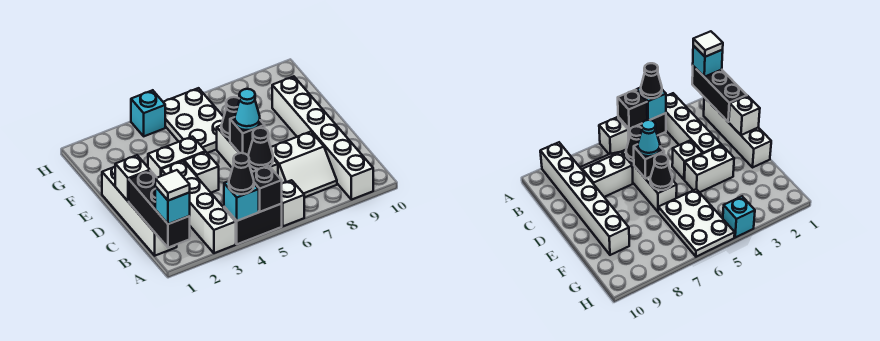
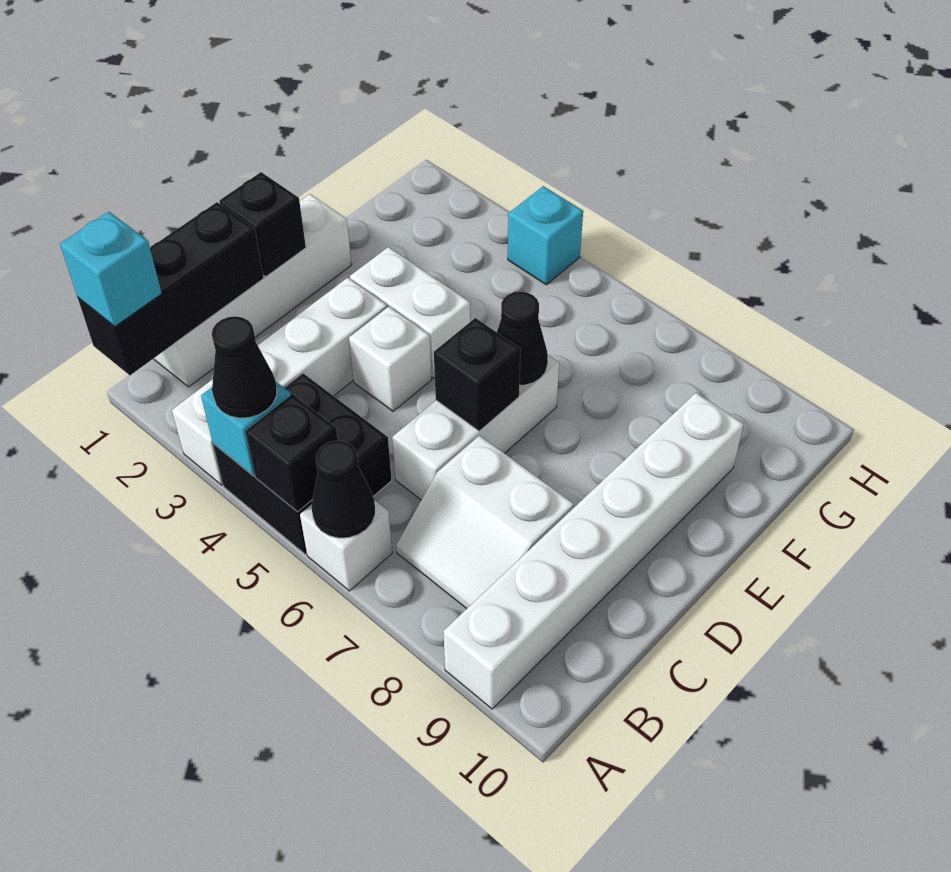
white tile A1 level 4 -> none
black brick A4:A5 level 1 -> black brick A4:B5 level 1
black cone C6 level 2 -> black cone A6 level 2
white brick D1 level 2 -> black brick D1 level 2
cyan cone D6 level 3 -> none
white plate F5:H6 level 1 -> none

